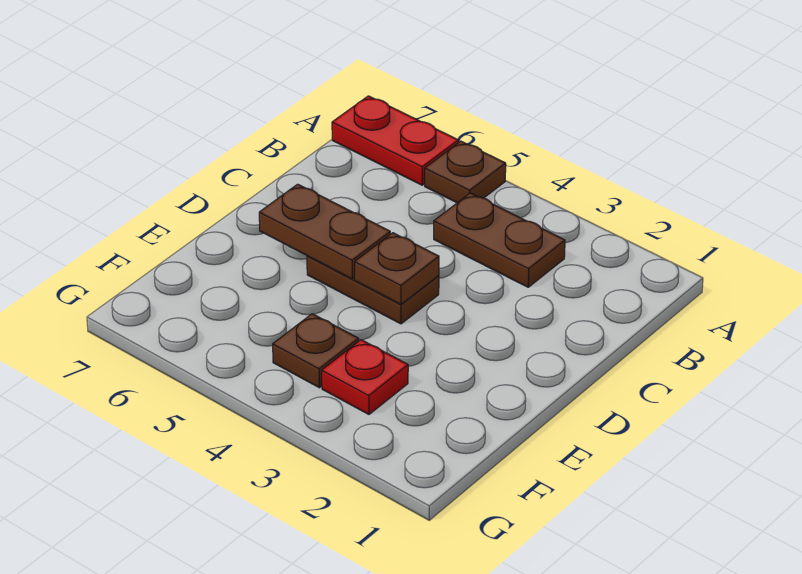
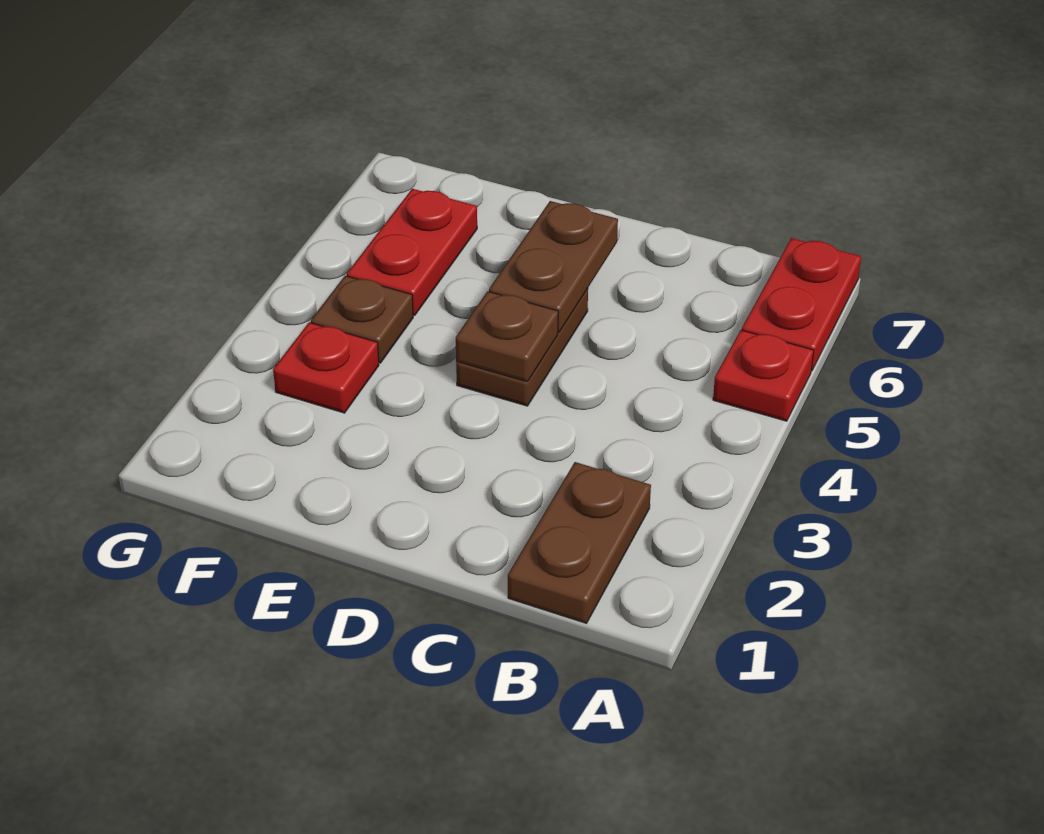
brown plate A5 level 1 -> red plate A5 level 1
brown plate B3:B4 level 1 -> brown plate B1:B2 level 1
none -> red plate F5:F6 level 1

